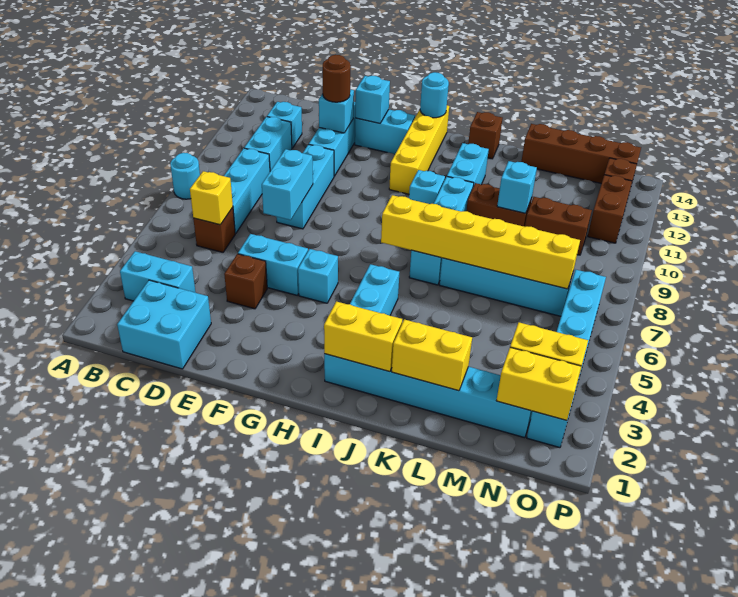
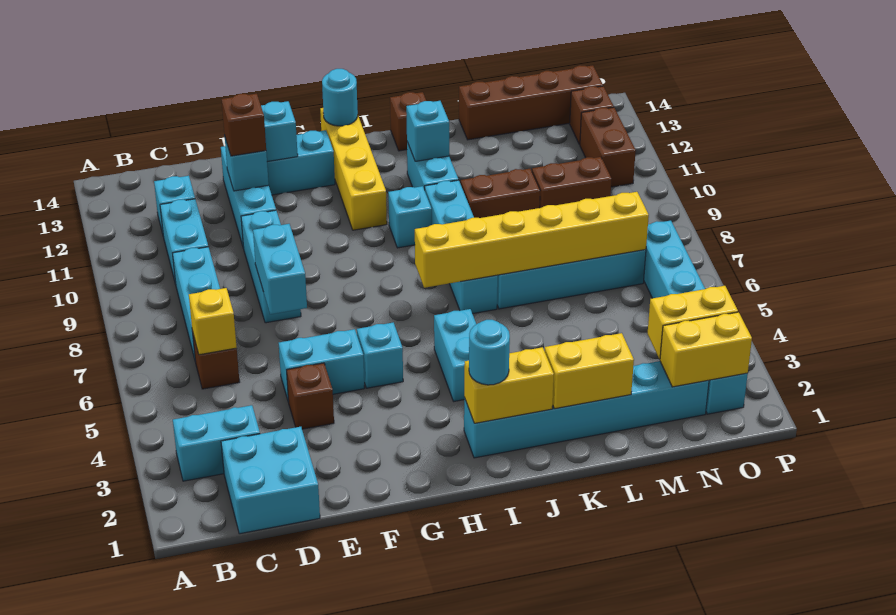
cyan round brick A8 level 1 -> cyan round brick I2 level 3
brown round brick E12 level 3 -> brown brick E12 level 3
cyan brick L10 level 2 -> cyan brick J12 level 2

